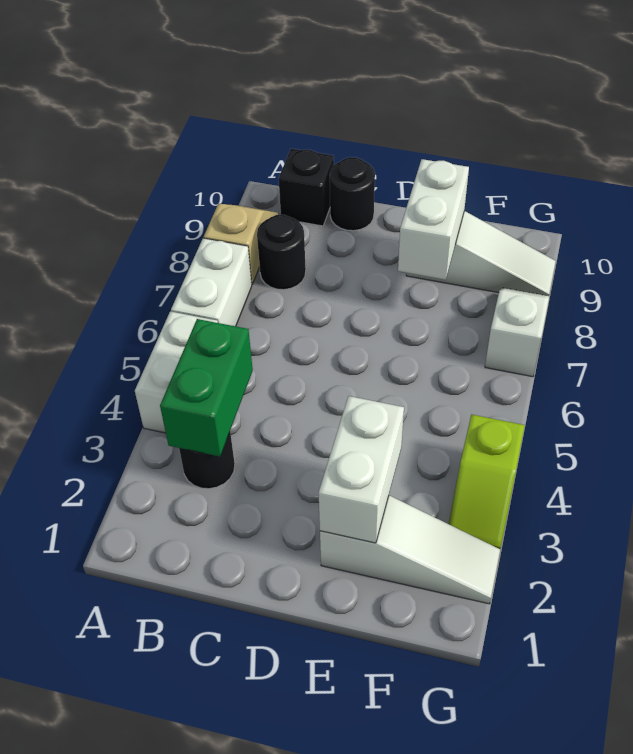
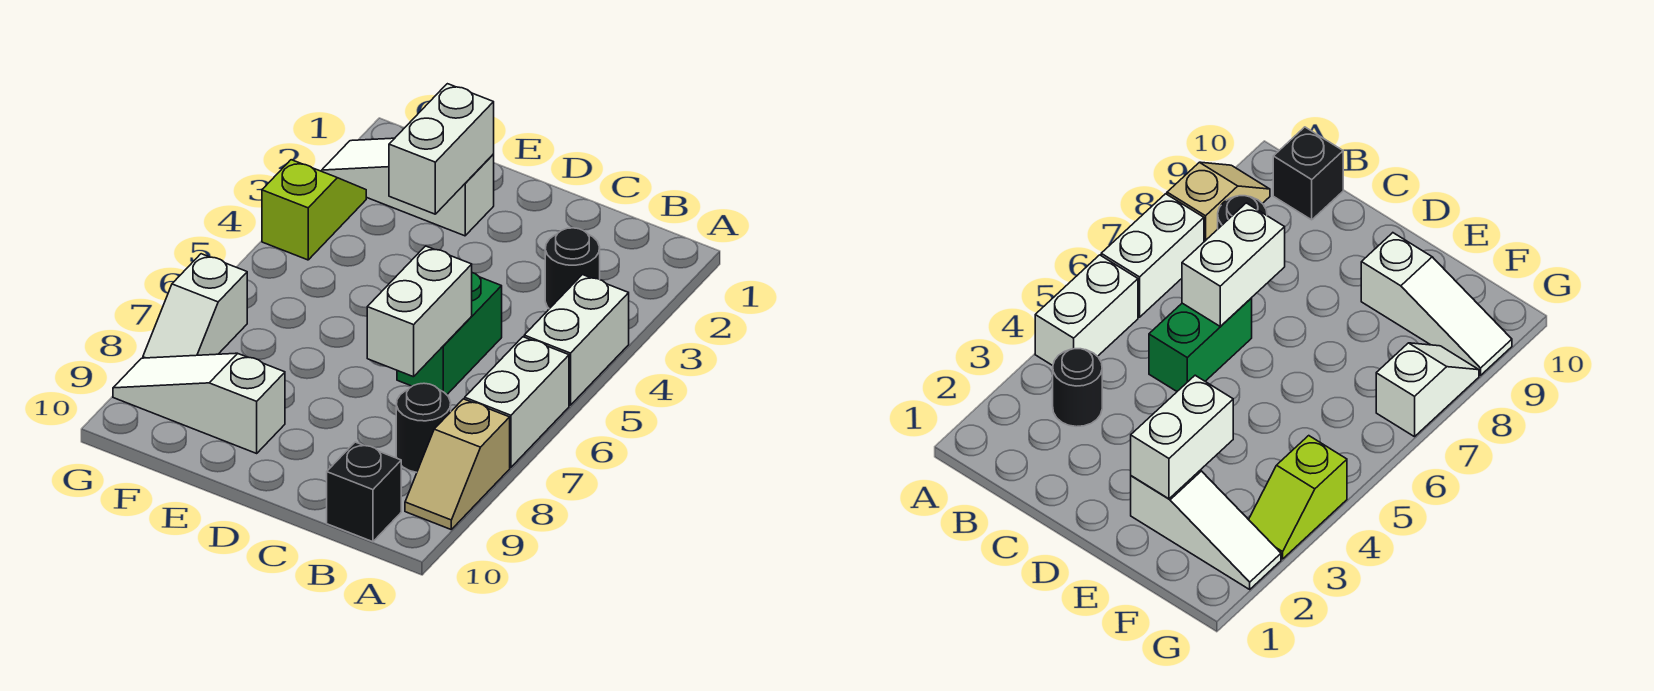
green brick B3:B4 level 2 -> green brick C5:C6 level 1
black round brick C10 level 1 -> none
white brick E8:E9 level 2 -> white brick C6:C7 level 2

